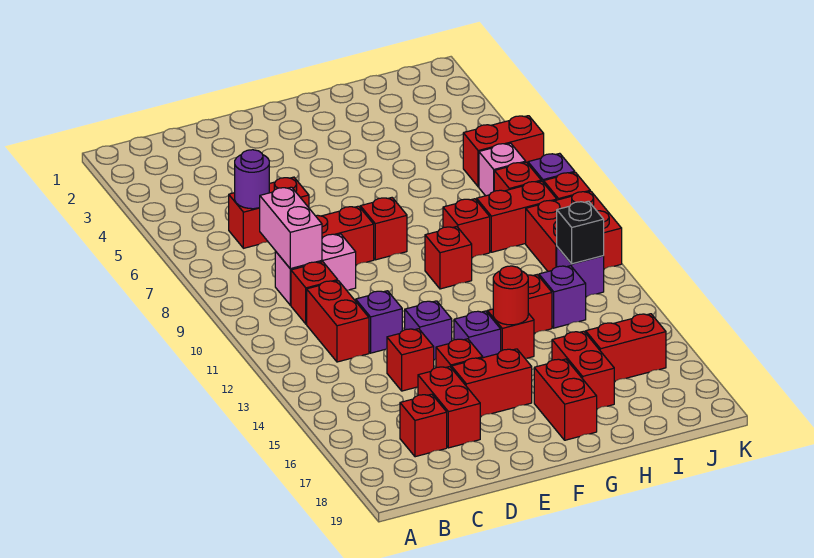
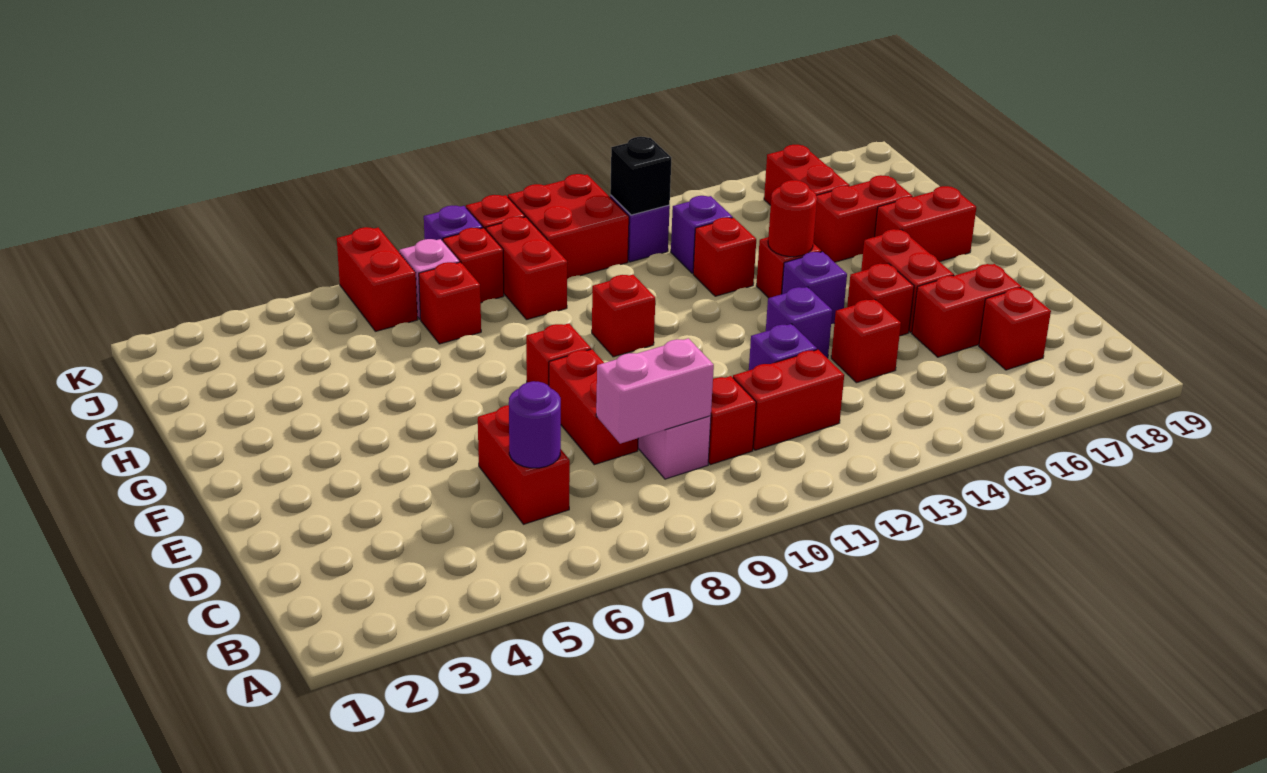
red brick H9 level 1 -> red brick I7 level 1

